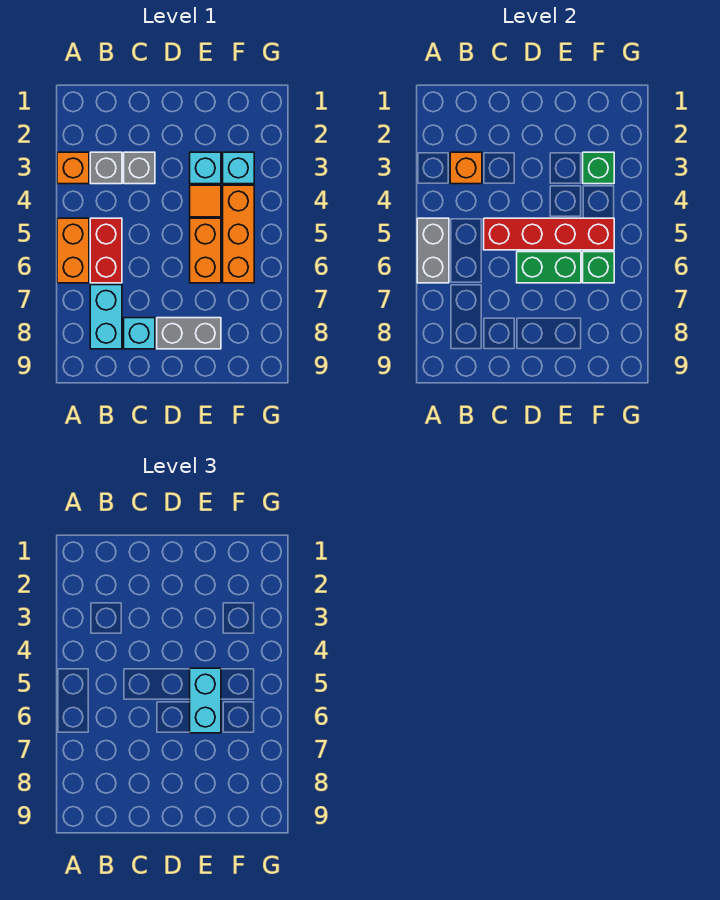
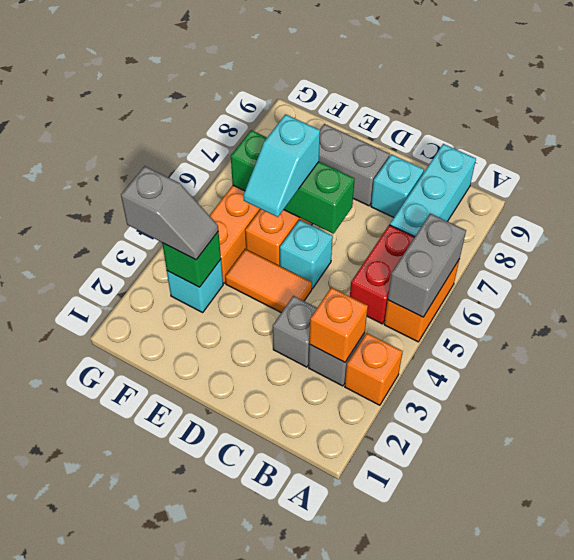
cyan brick B7:B8 level 1 -> cyan brick B7:B9 level 1
red brick C5:F5 level 2 -> none
cyan brick E3 level 1 -> cyan brick D5 level 1
orange tile E4 level 1 -> orange tile D4:E4 level 1
cyan brick E5:E6 level 3 -> cyan slope E5:E6 level 3 top 6
none -> grey slope F3:G3 level 3 top G

